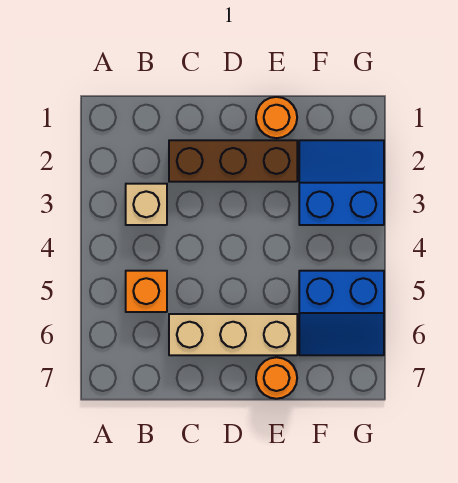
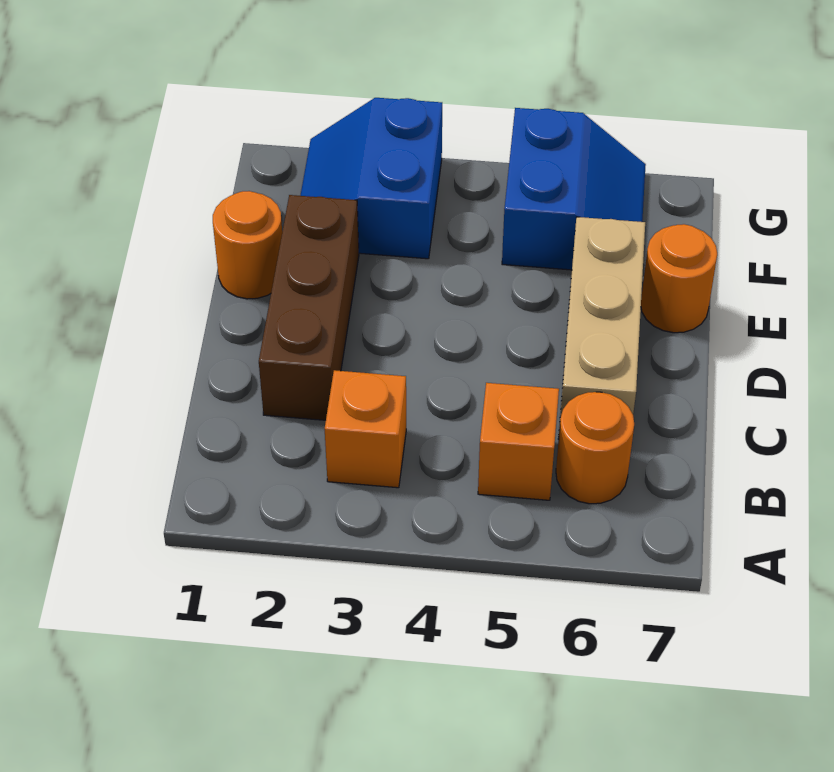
tan brick B3 level 1 -> orange brick B3 level 1
none -> orange round brick B6 level 1

